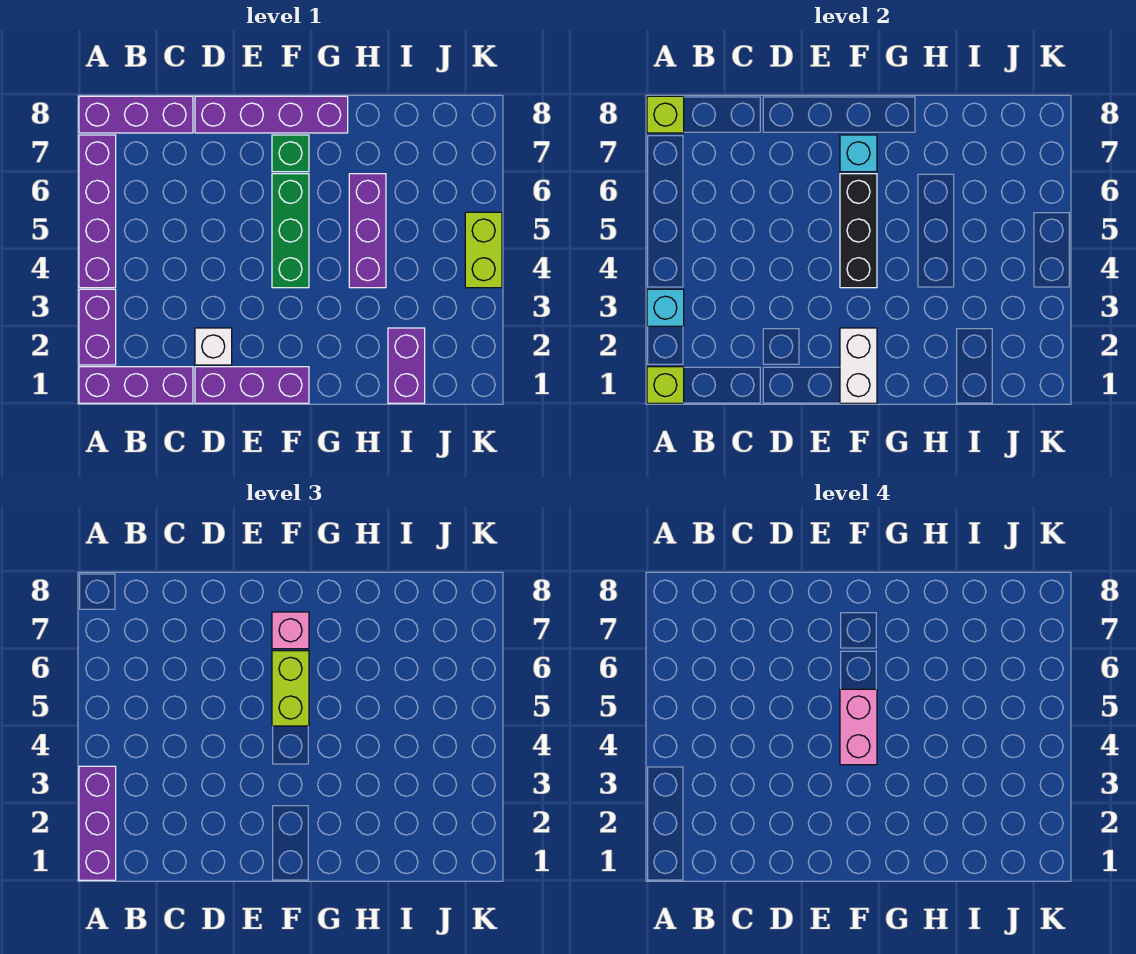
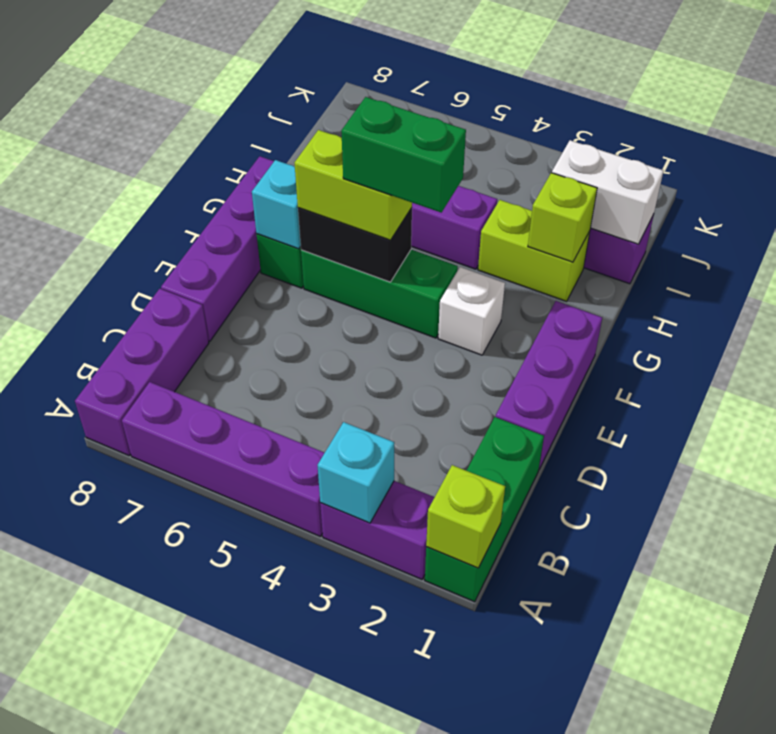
purple brick A1:C1 level 1 -> green brick A1:C1 level 1
purple brick A1:A3 level 3 -> none
lime brick A8 level 2 -> lime brick H2 level 2
white brick D2 level 1 -> white brick F3 level 1
white brick F1:F2 level 2 -> white brick I1:I2 level 2
black brick F4:F6 level 2 -> black brick F5:F6 level 2
pink brick F4:F5 level 4 -> green brick F4:F5 level 4
pink brick F7 level 3 -> none
lime brick K4:K5 level 1 -> lime brick H2:H3 level 1

